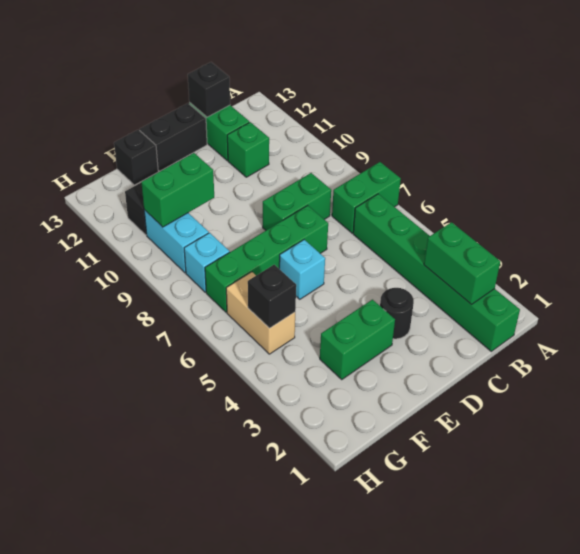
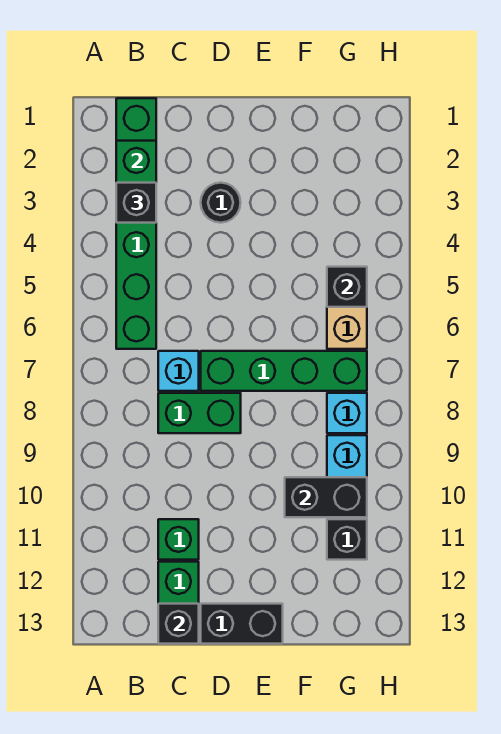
green brick A7:B7 level 1 -> none
green brick E3:F3 level 1 -> none
cyan brick E6 level 1 -> cyan brick C7 level 1
green brick F10:G10 level 2 -> black brick F10:G10 level 2
black brick F13 level 1 -> black brick B3 level 3

